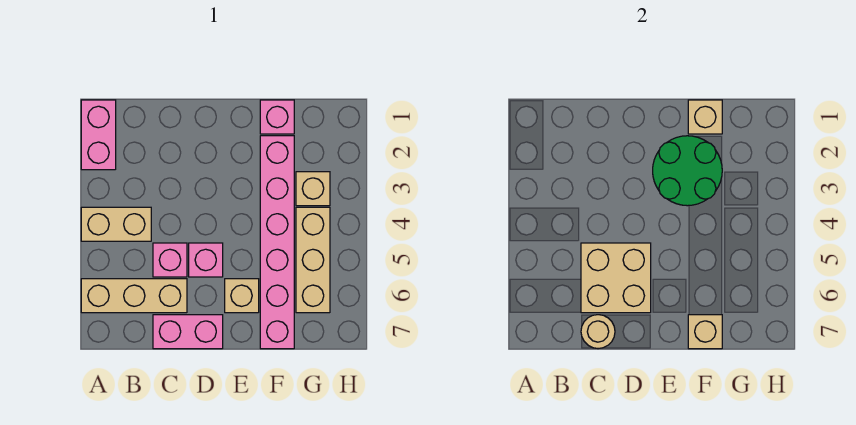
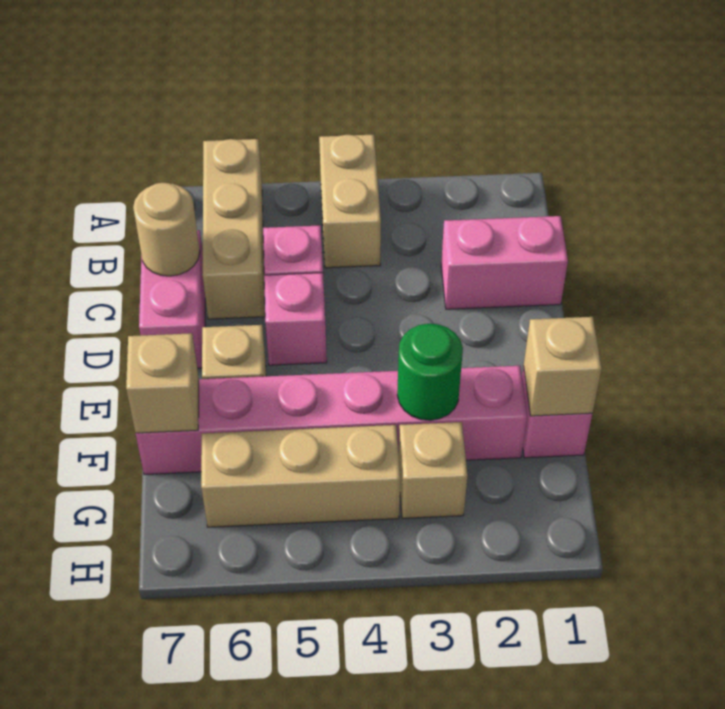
pink brick A1:A2 level 1 -> pink brick C1:C2 level 1
tan brick C5:D6 level 2 -> none
green round brick E2:F3 level 2 -> green round brick F3 level 2

